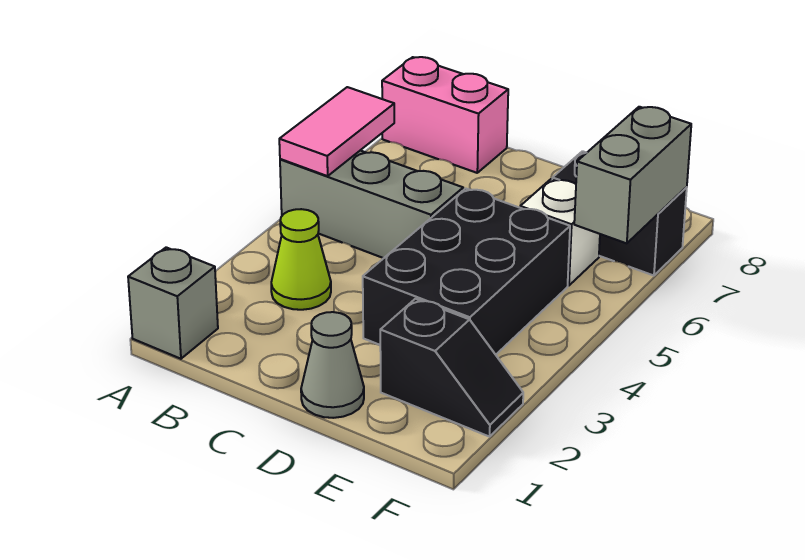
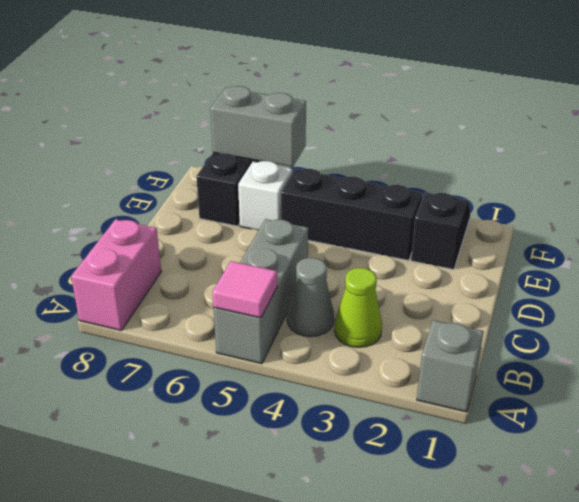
pink tile A5:A6 level 2 -> pink tile A5 level 2
grey cone D1 level 1 -> grey cone B4 level 1
black brick D3:E5 level 1 -> black brick E3:E5 level 1

